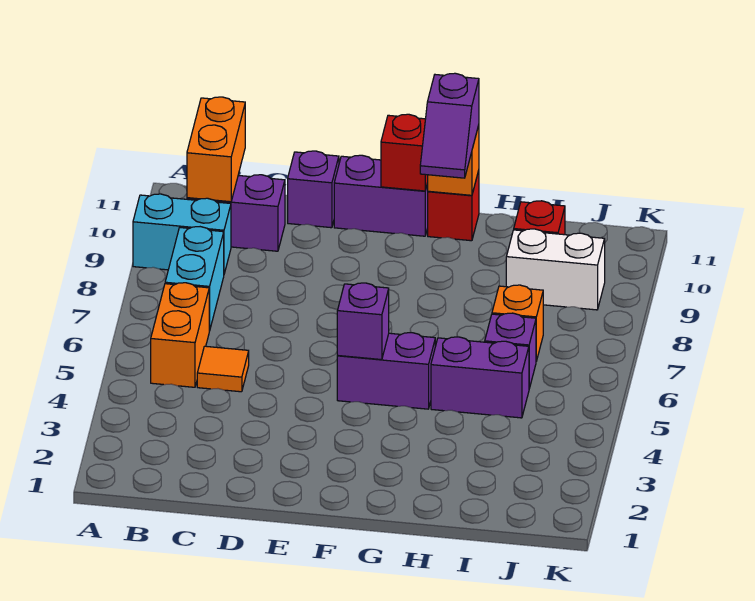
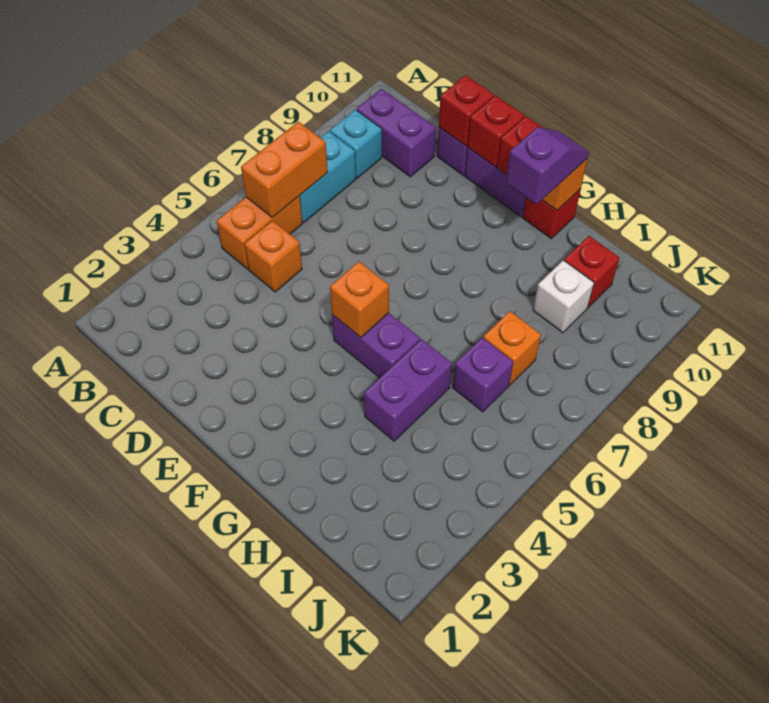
cyan brick A9:B9 level 1 -> cyan brick B9 level 1
orange brick B10:B11 level 2 -> orange brick B6:B7 level 2
orange tile C5 level 1 -> orange brick C5 level 1
none -> red brick D11 level 2
none -> red brick E11 level 2
purple brick F5 level 2 -> orange brick F5 level 2
purple slope G10:G11 level 3 top 11 -> purple slope G10:G11 level 3 top 10
purple brick H5:I5 level 1 -> purple brick H4:H5 level 1
white brick I9:J9 level 1 -> white brick I9 level 1

